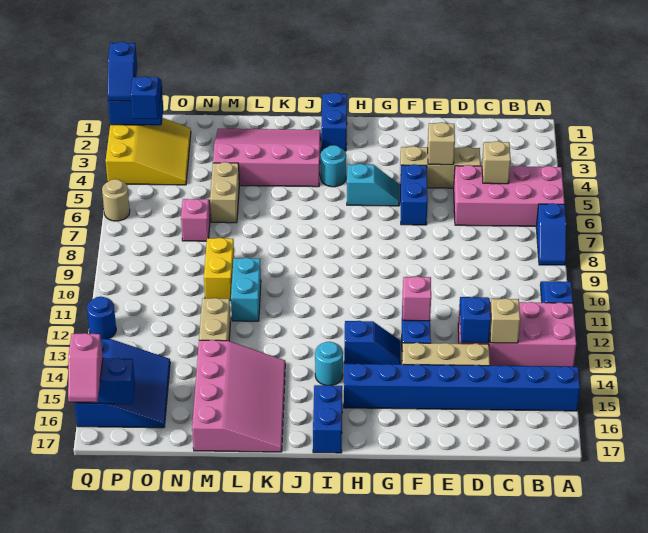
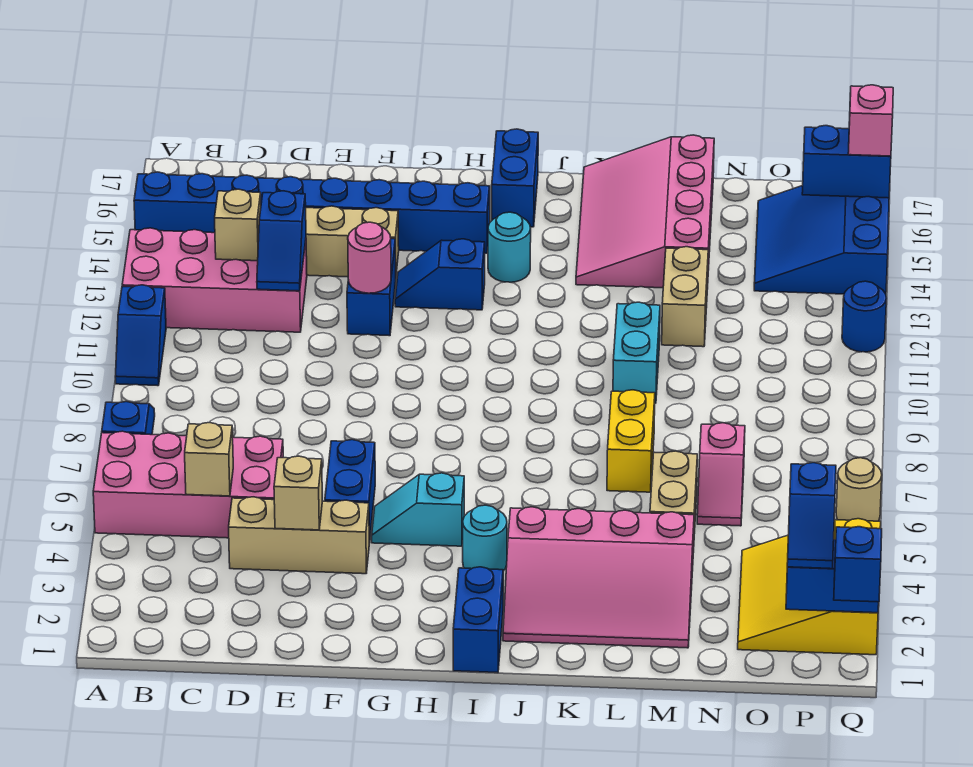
pink brick F12 level 2 -> pink round brick F12 level 2
yellow brick M9:M10 level 1 -> yellow brick L7:L8 level 1

